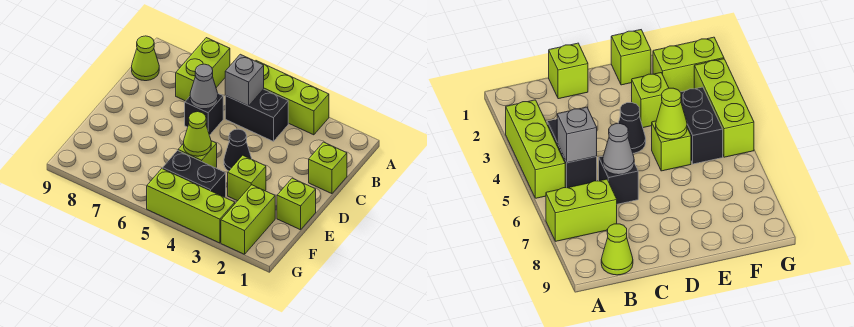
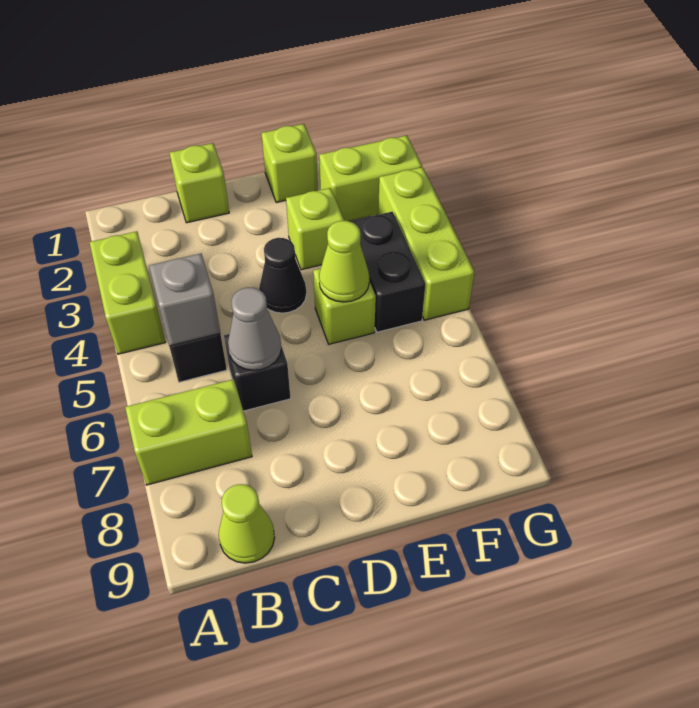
lime brick A3:A5 level 1 -> lime brick A3:A4 level 1

